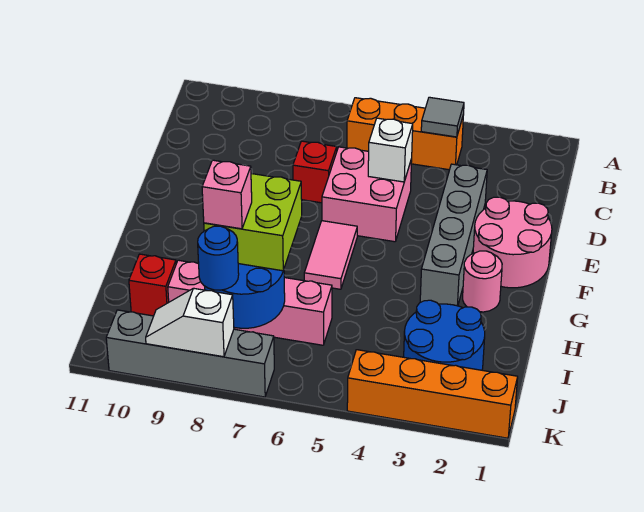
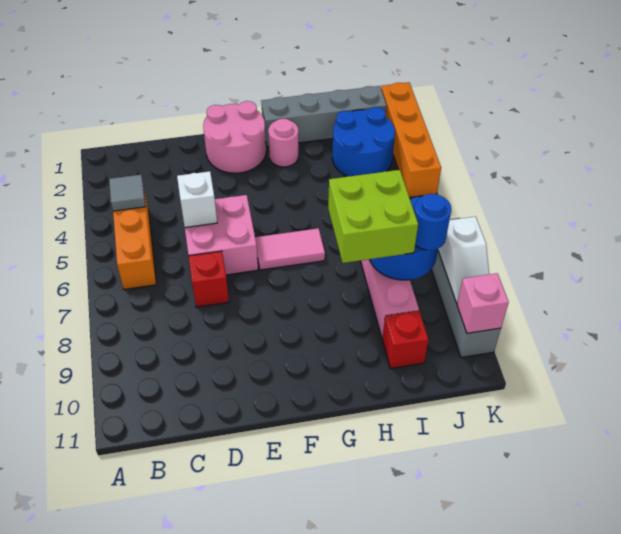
grey brick D3:G3 level 1 -> grey brick G1:J1 level 1
pink brick I8 level 4 -> pink brick K10 level 2

